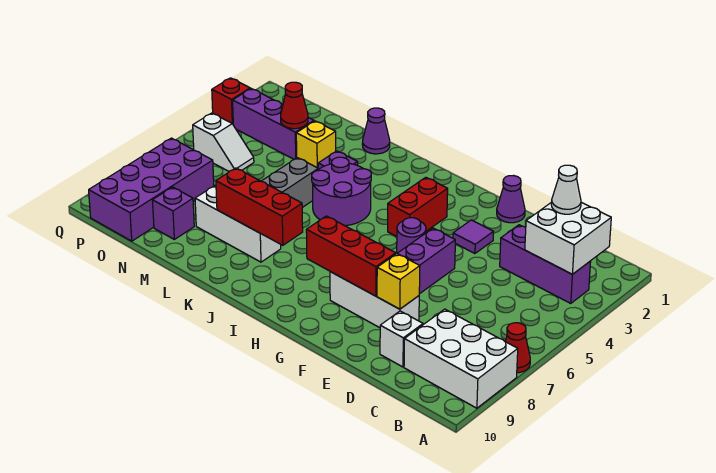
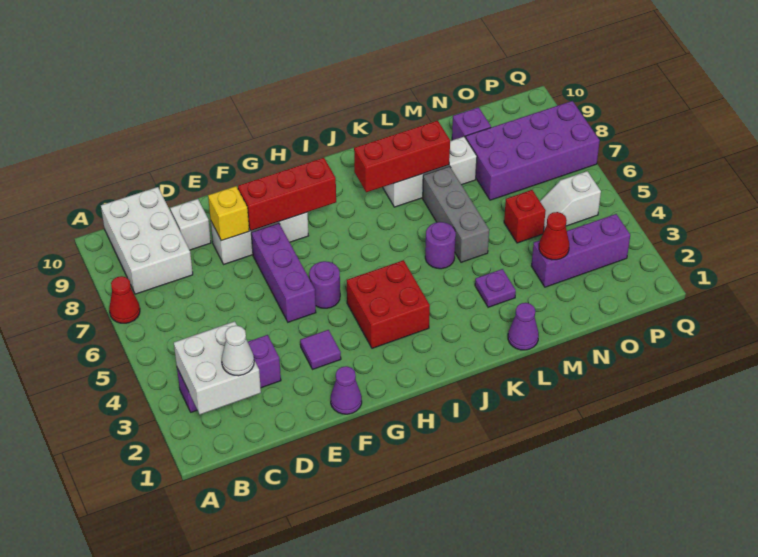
white brick A8:C9 level 1 -> white brick B8:C10 level 1
red brick H3:H4 level 1 -> red brick H3:I4 level 1
purple round brick J4:K5 level 1 -> purple round brick K5 level 1
yellow brick M3 level 1 -> none
purple brick O7:P10 level 1 -> purple brick N7:Q8 level 1
red brick Q3 level 1 -> red brick N5 level 1

